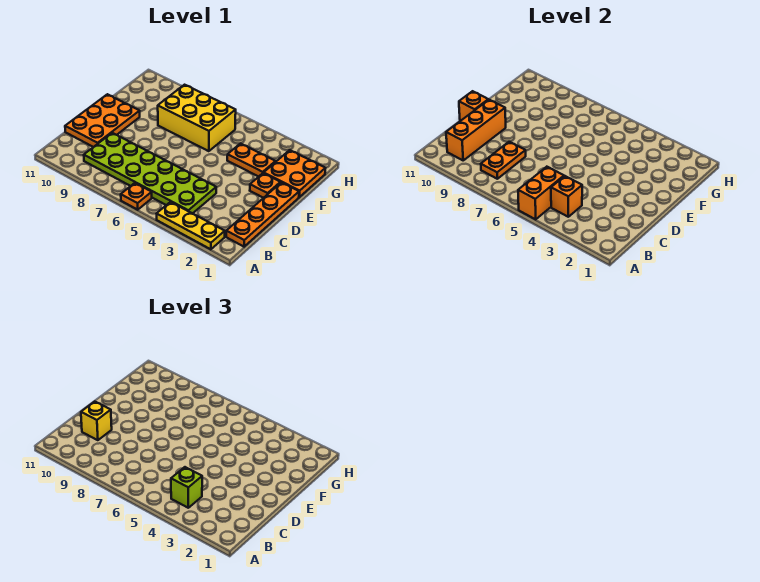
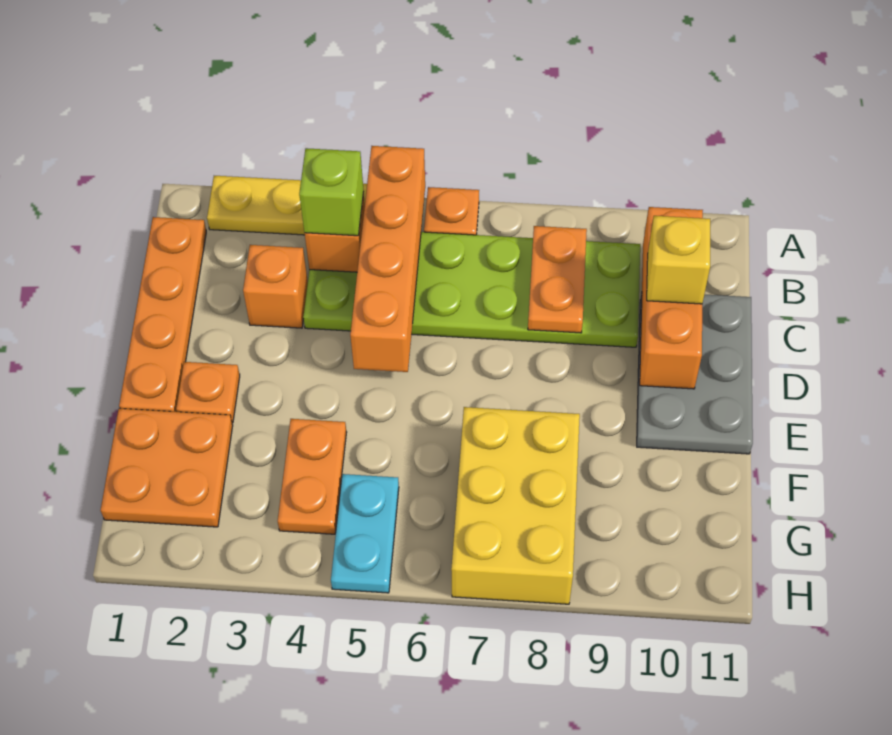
orange brick A5:B5 level 2 -> orange brick A5:D5 level 2
orange plate C10:E11 level 1 -> grey plate C10:E11 level 1
orange brick D11 level 2 -> orange brick C3 level 1
orange plate F3:F4 level 1 -> orange plate F4:G4 level 1
yellow brick F6:G8 level 1 -> yellow brick F7:H8 level 1
none -> cyan plate G5:H5 level 1

